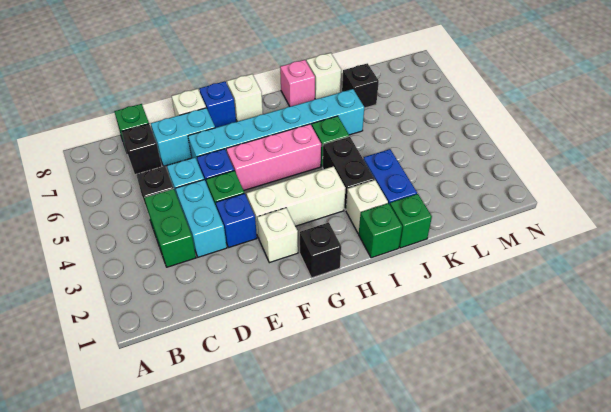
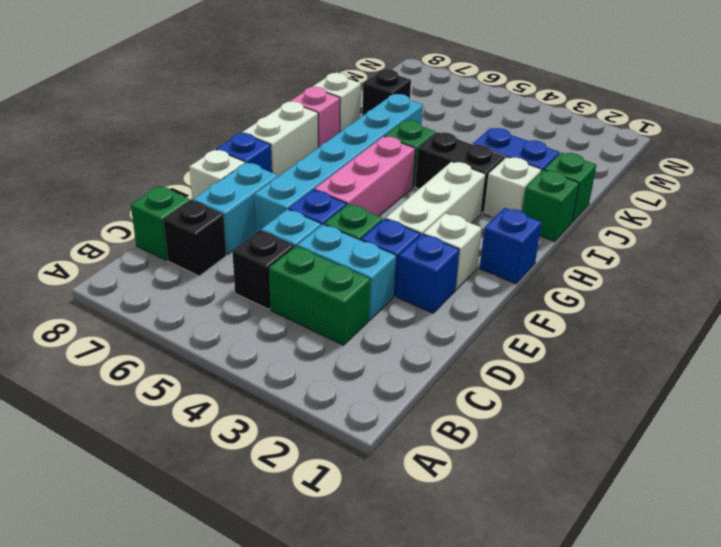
none -> blue brick E2 level 1
black brick G1 level 1 -> blue brick G1 level 1
white brick G8 level 1 -> white brick G8:H8 level 1

